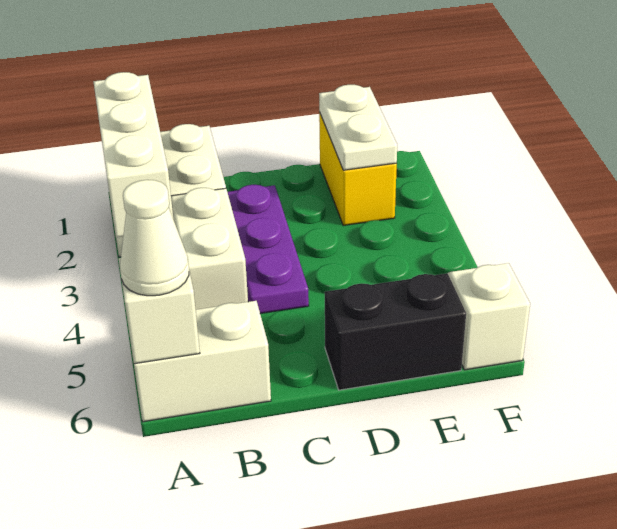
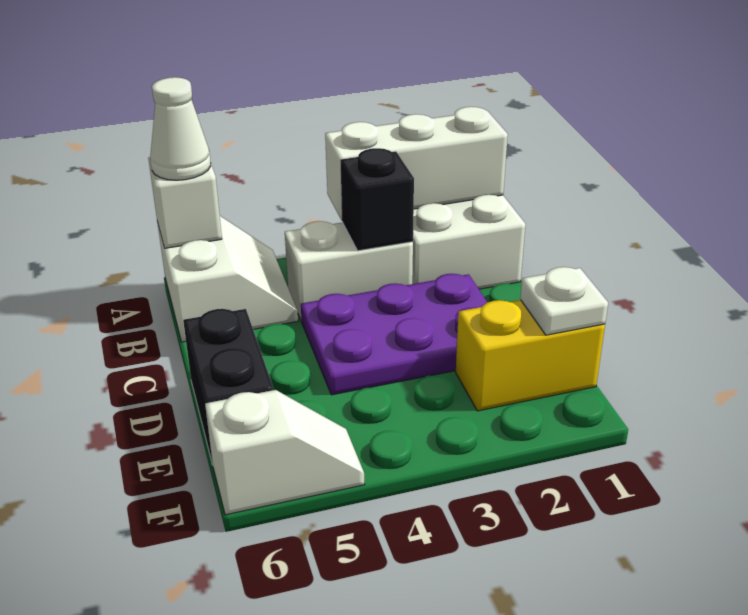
none -> black brick B3 level 2
purple plate C2:C4 level 1 -> purple plate C2:D4 level 1
white plate E1:E2 level 2 -> white plate E1 level 2

